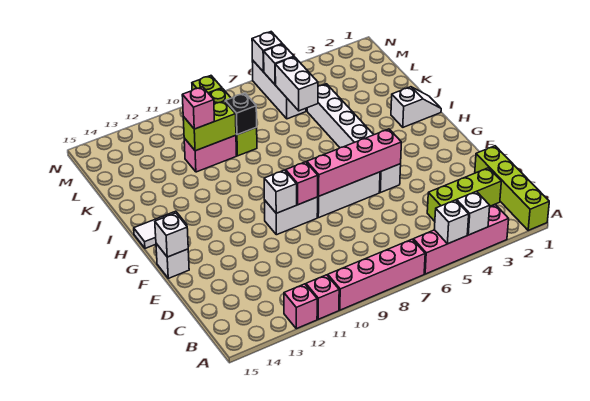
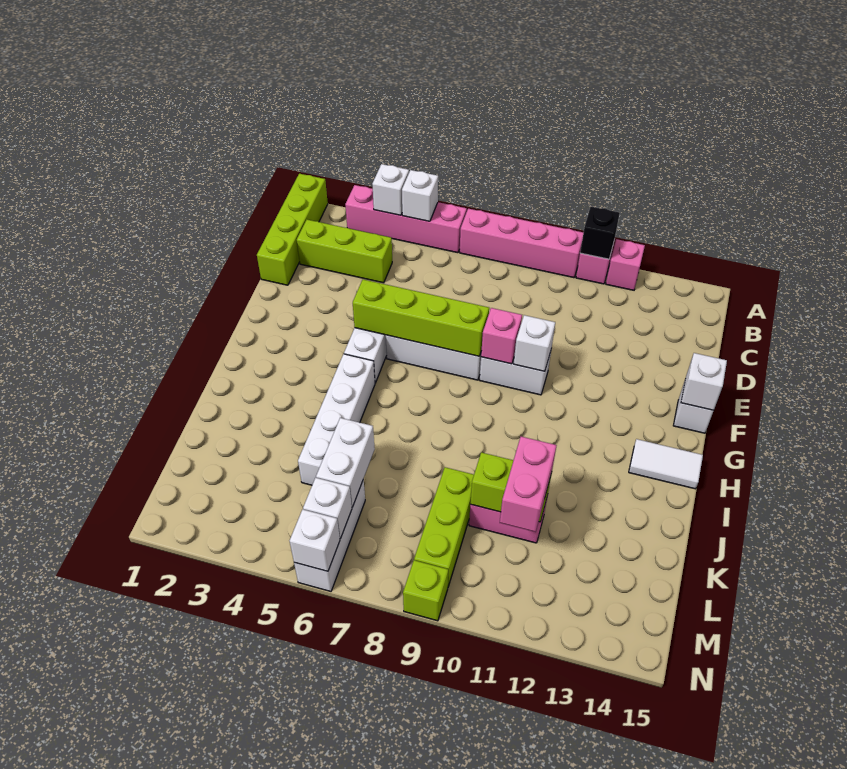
pink brick F5:F8 level 2 -> lime brick F5:F8 level 2
white slope I1:I2 level 1 top 2 -> none
black brick K9 level 2 -> black brick A11 level 2
pink brick K11 level 3 -> pink brick K11:L11 level 3

